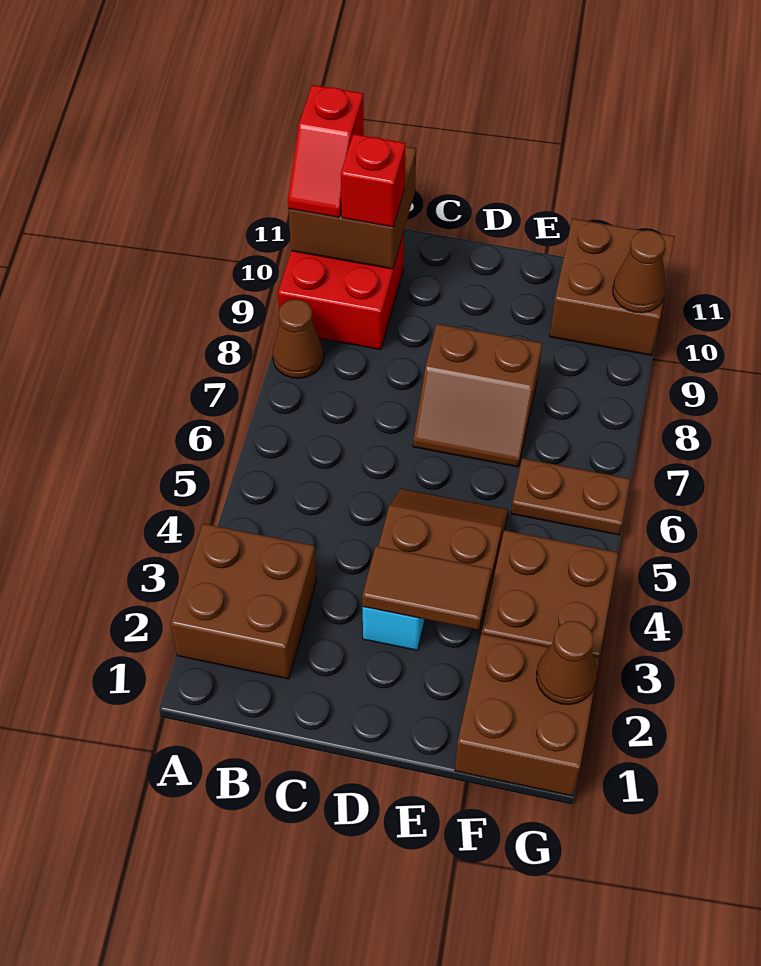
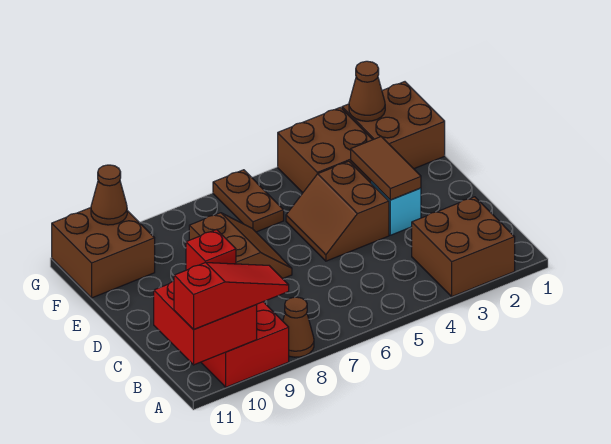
brown brick A10:B11 level 2 -> red brick A10:B11 level 2
red slope A10:A11 level 3 top 11 -> red slope A9:A11 level 3 top 11

